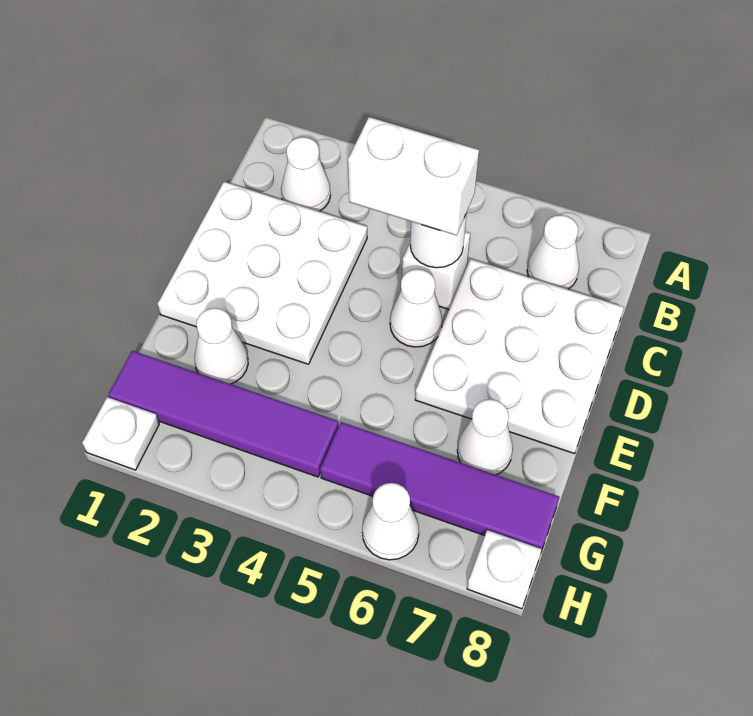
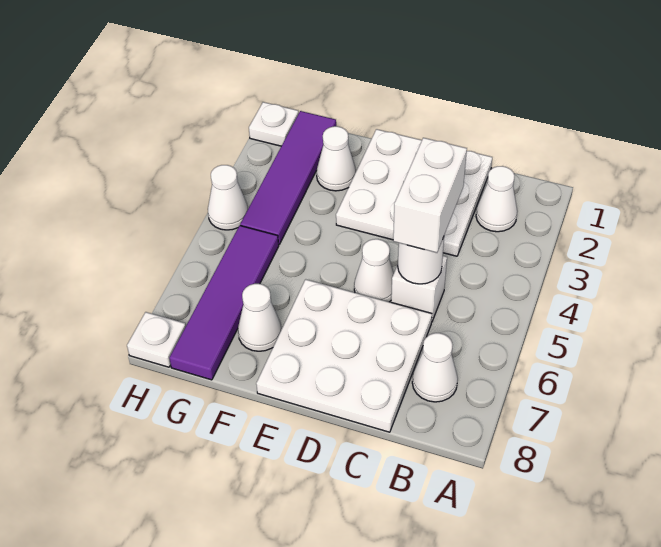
white cone H6 level 1 -> white cone H4 level 1

